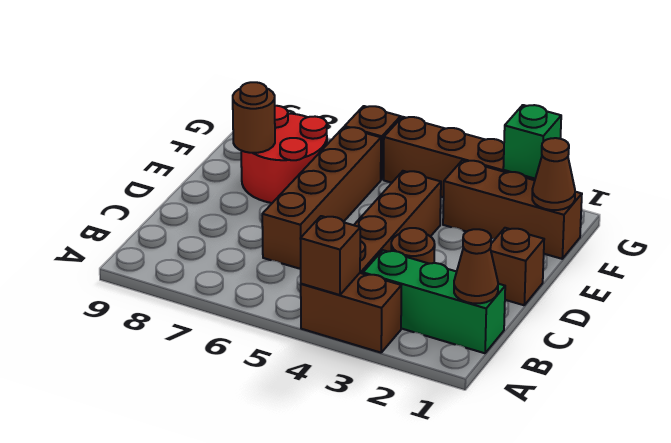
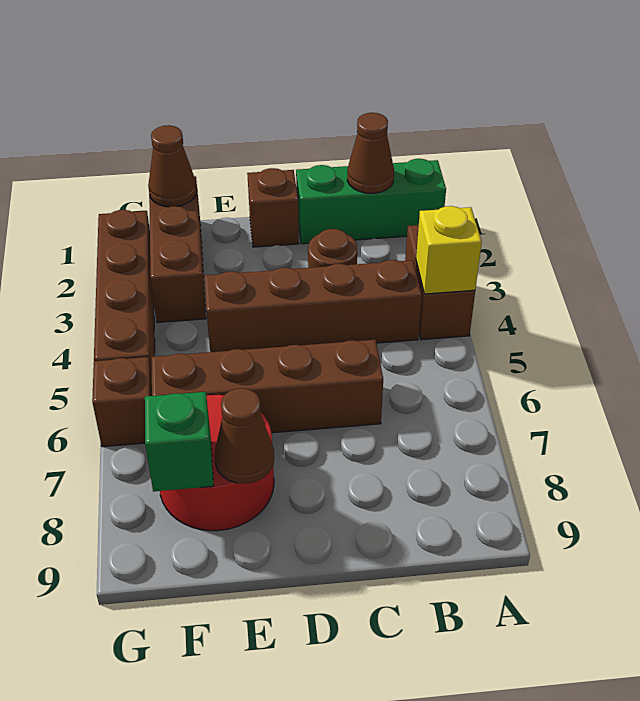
brown brick A4 level 2 -> yellow brick A4 level 2
green brick B1:B3 level 1 -> green brick A1:C1 level 1
brown round brick E8 level 2 -> brown cone E8 level 2
green brick G2 level 2 -> green brick F8 level 2

